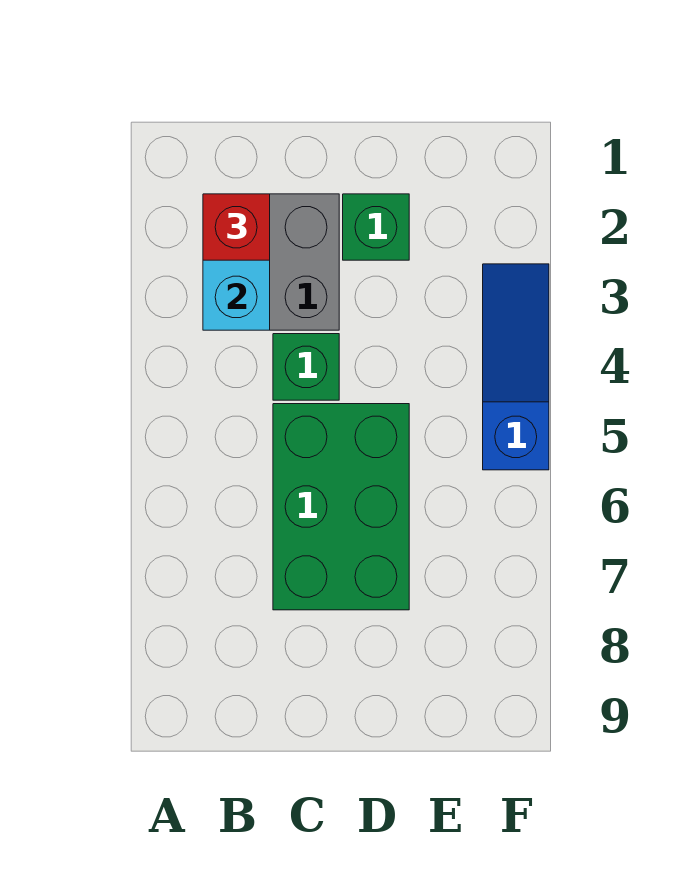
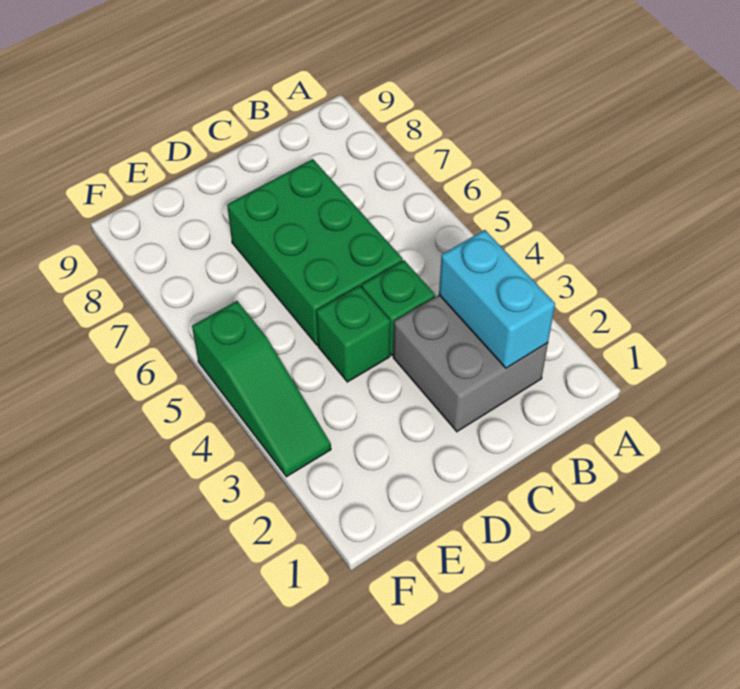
red brick B2 level 3 -> none
green brick D2 level 1 -> green brick D4 level 1
blue slope F3:F5 level 1 top 5 -> green slope F3:F5 level 1 top 5

